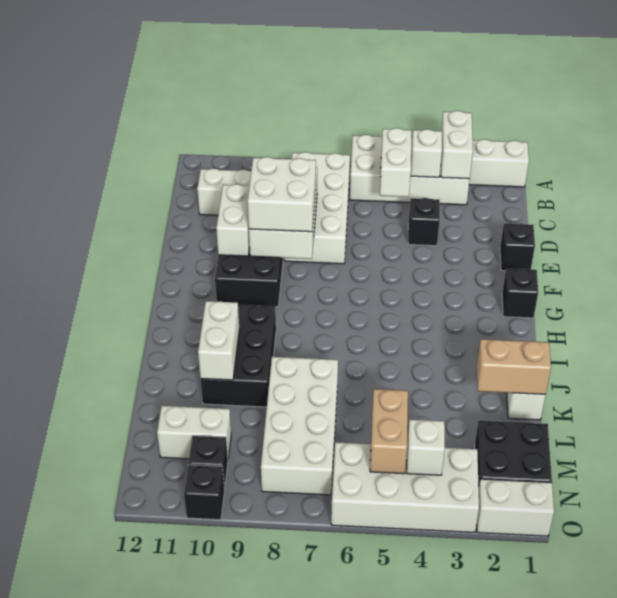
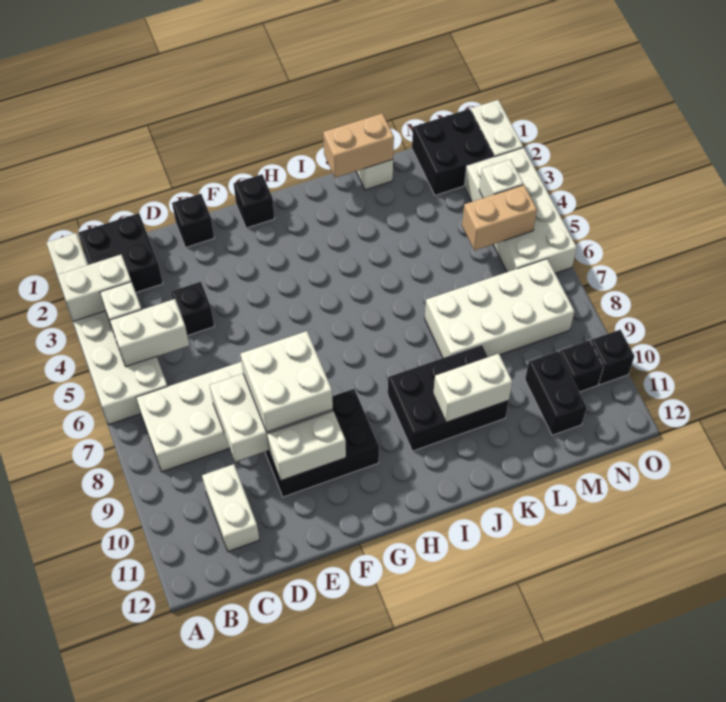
none -> black brick B1:C2 level 1
tan brick K1:K2 level 2 -> tan brick J1:K1 level 2
white brick M10:M11 level 1 -> black brick M10:M11 level 1

